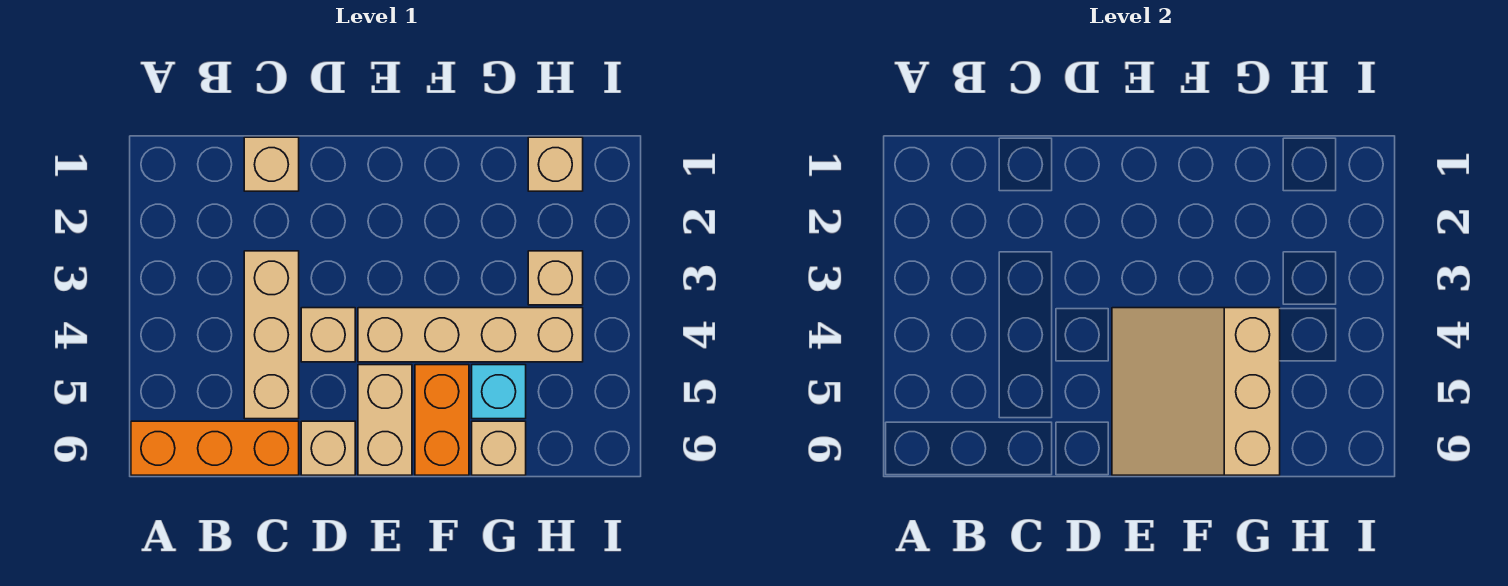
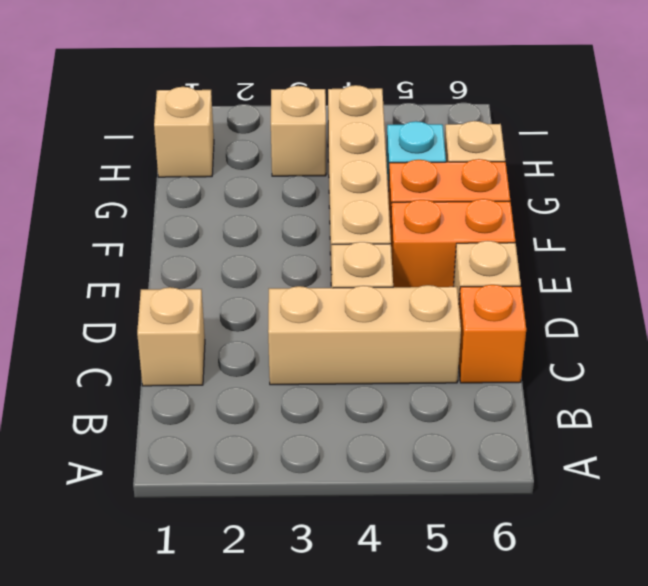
orange brick A6:C6 level 1 -> orange brick C6 level 1
tan slope E4:G6 level 2 top G -> none
tan brick E5:E6 level 1 -> orange brick E5:E6 level 1

